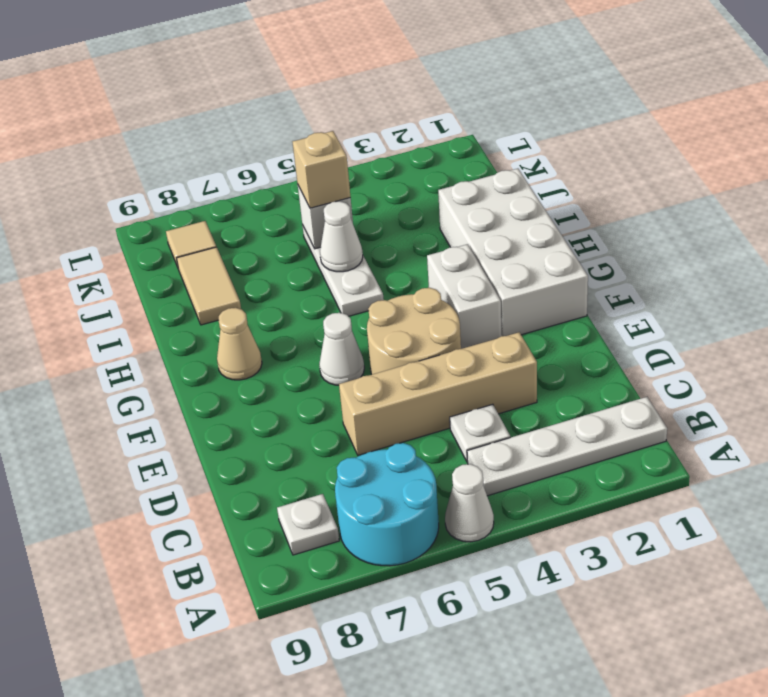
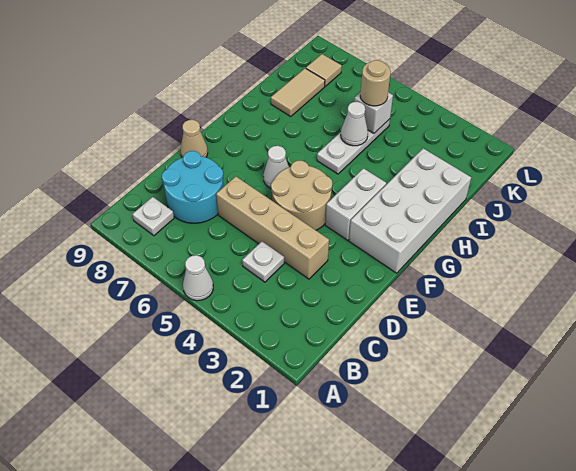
cyan round brick A6:B7 level 1 -> cyan round brick C7:D8 level 1
white plate B1:B4 level 1 -> none
tan cone G8 level 1 -> tan cone E9 level 1
tan brick J5 level 3 -> tan round brick J5 level 3

